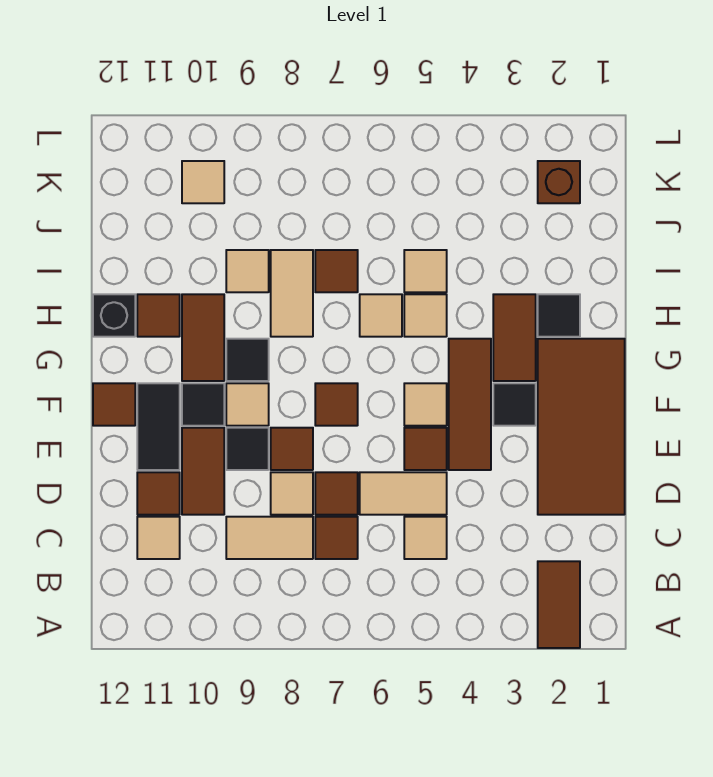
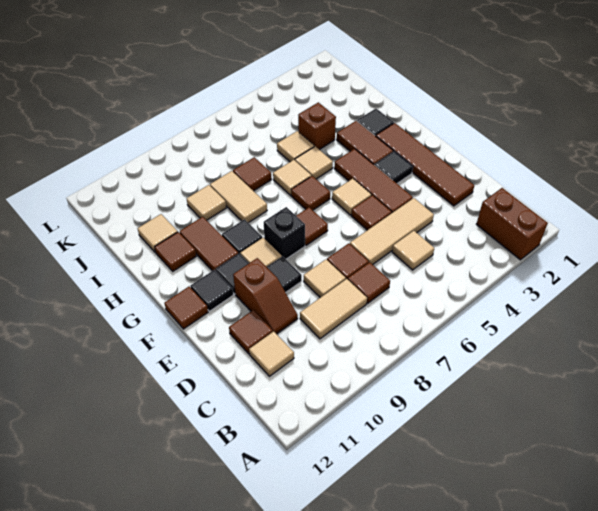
brown tile A2:B2 level 1 -> brown brick A2:B2 level 1
brown tile D1:G2 level 1 -> brown tile D2:G2 level 1
tan tile D5:D6 level 1 -> tan tile D4:D6 level 1
brown tile D10:E10 level 1 -> brown slope D10:E10 level 1 top E
brown tile E8 level 1 -> brown tile G6 level 1
black tile E11:F11 level 1 -> black tile F11 level 1
black brick H12 level 1 -> black brick F8 level 1
brown brick K2 level 1 -> brown brick I4 level 1
tan tile K10 level 1 -> tan tile I11 level 1

